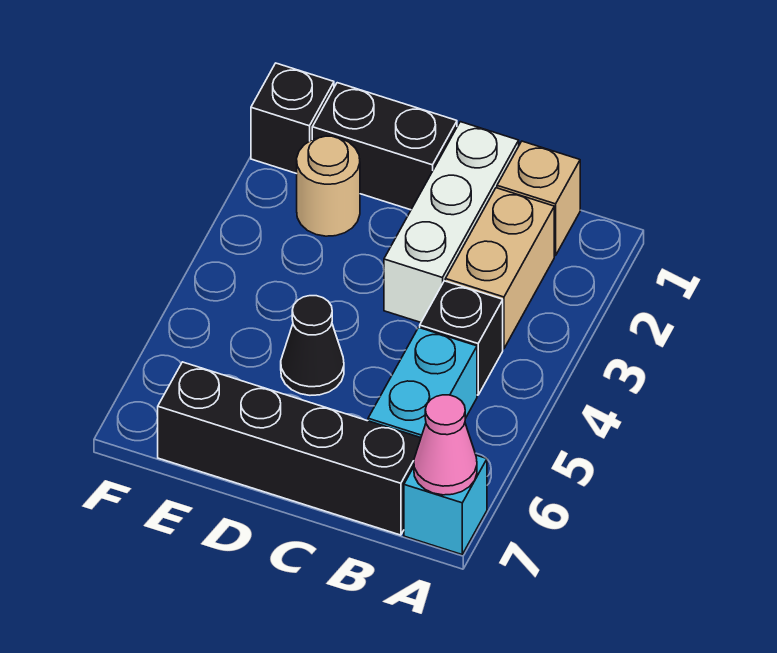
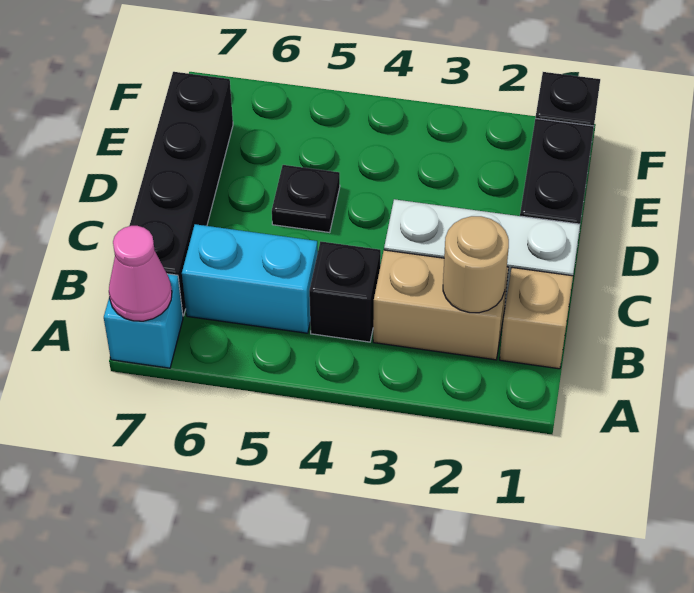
black cone D5 level 1 -> black plate D5 level 1
tan round brick E2 level 1 -> tan round brick B2 level 2

